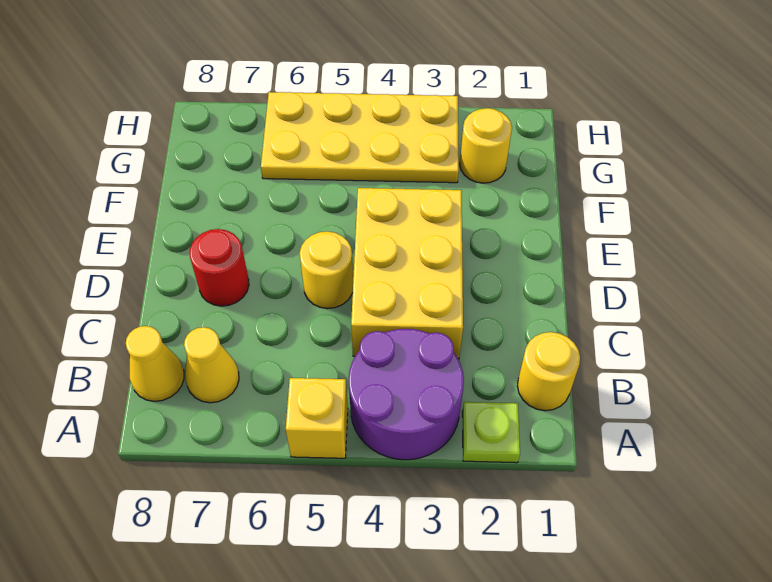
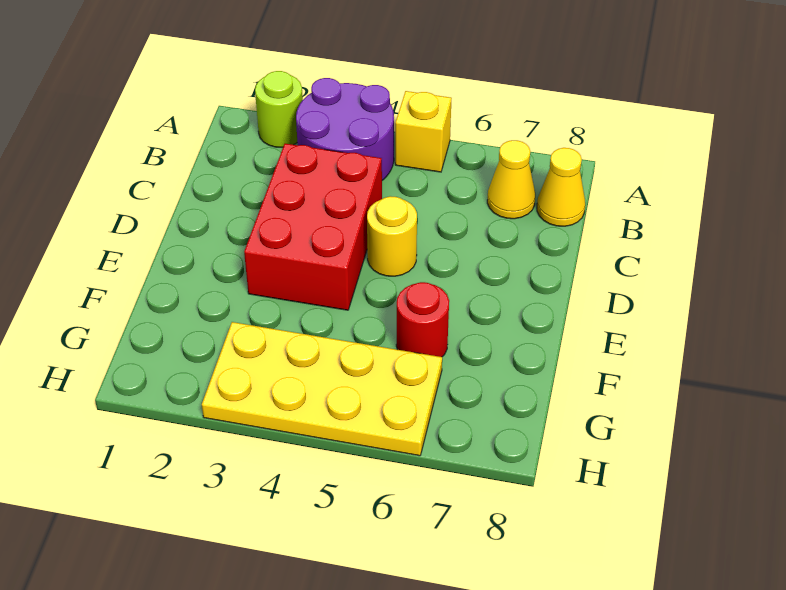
lime plate A2 level 1 -> lime round brick A2 level 1
yellow round brick B1 level 1 -> none
yellow brick C3:E4 level 1 -> red brick C3:E4 level 1
red round brick D7 level 1 -> red round brick F6 level 1
yellow round brick G2 level 1 -> none

